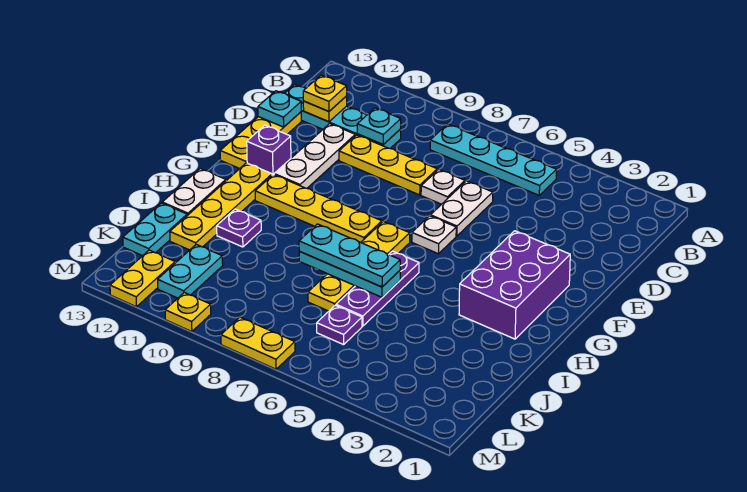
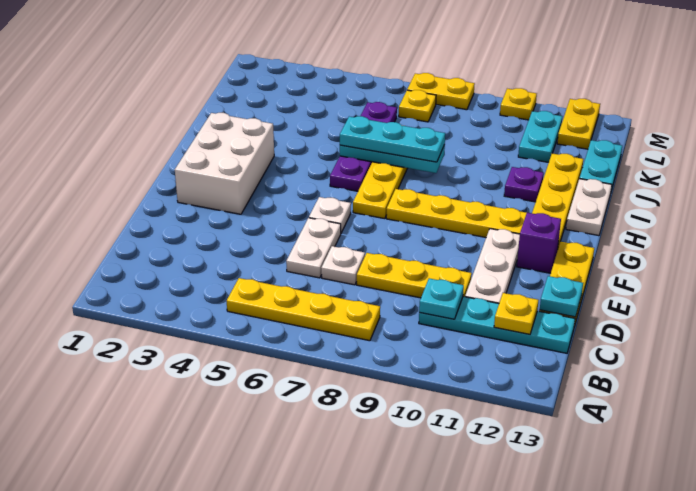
cyan plate B5:B8 level 1 -> yellow plate B5:B8 level 1
yellow plate C12 level 3 -> yellow plate L7 level 1
purple brick F2:H3 level 1 -> white brick F2:H3 level 1

